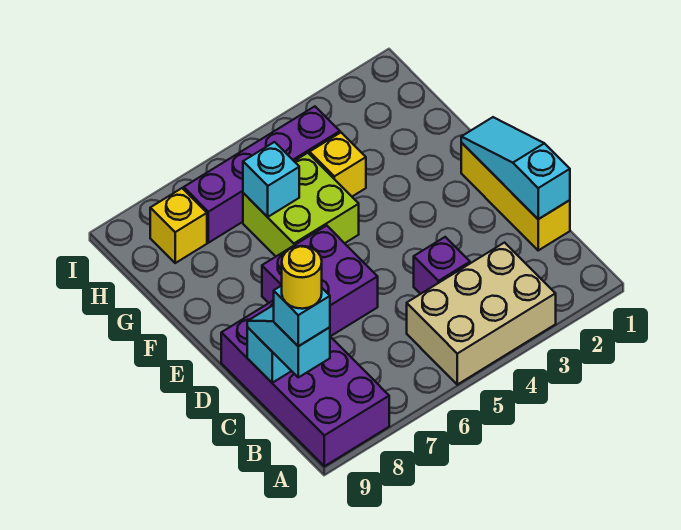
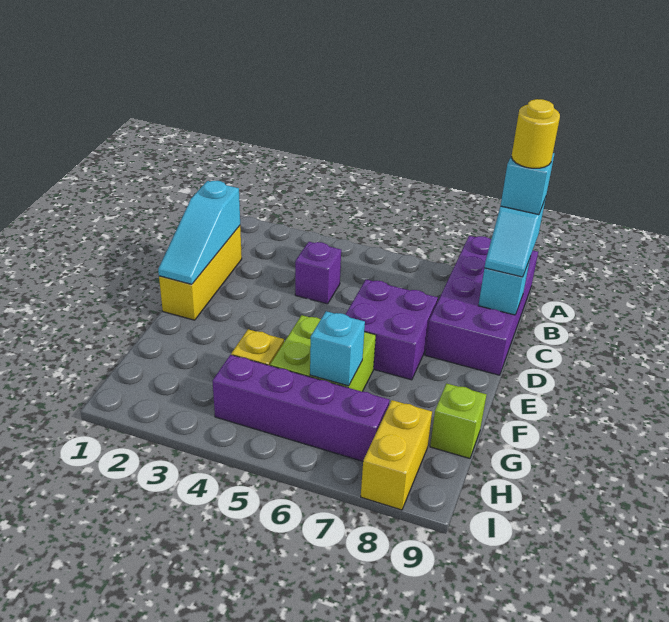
tan brick A3:B5 level 1 -> none
none -> lime brick G9 level 1
yellow brick H8 level 1 -> yellow brick H8:I8 level 1

